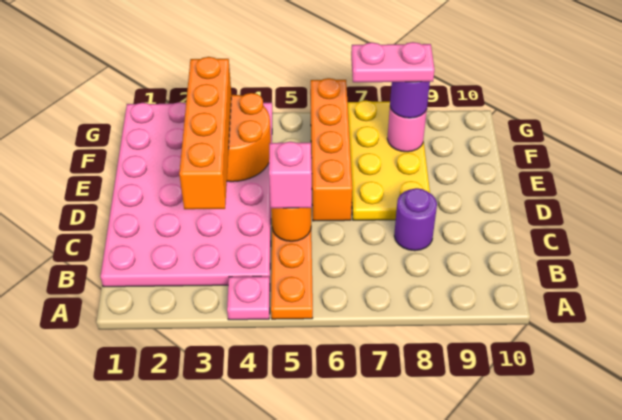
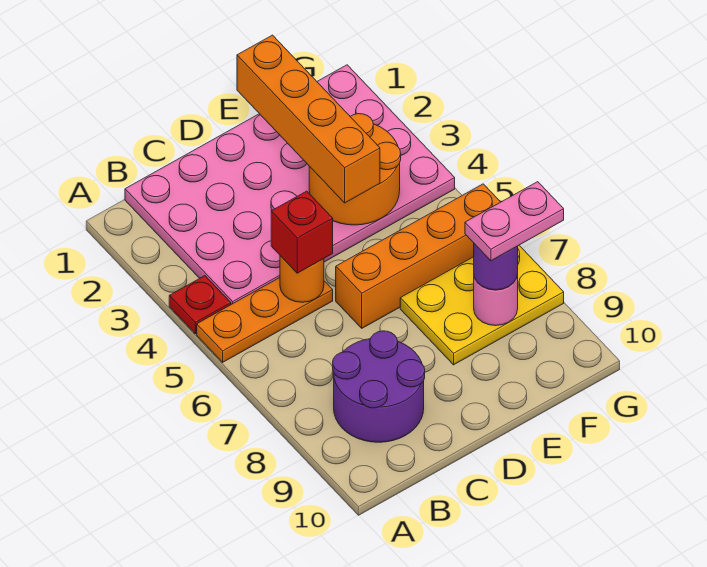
pink plate A4 level 1 -> red plate A4 level 1
orange brick C3:F3 level 3 -> orange brick E1:E4 level 3
pink brick C5 level 3 -> red brick C5 level 3
purple round brick C8 level 1 -> purple round brick B8:C9 level 1
yellow plate D7:G8 level 1 -> yellow plate E7:G8 level 1
pink plate F7:F8 level 4 -> pink plate F8:G8 level 4

